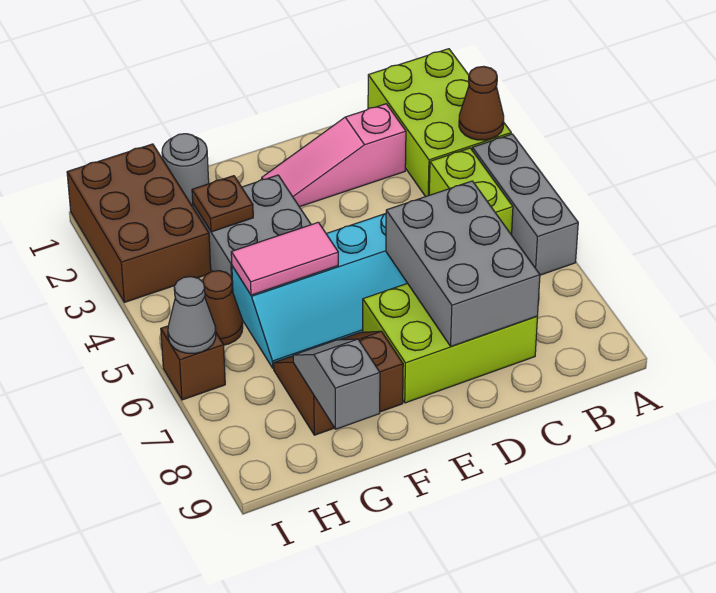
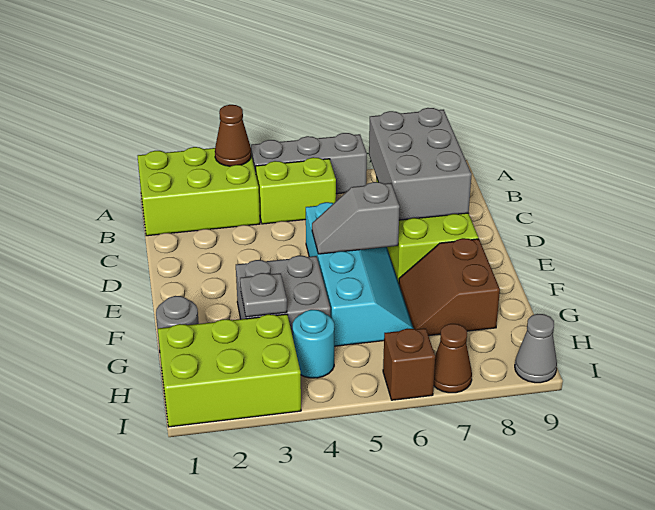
pink slope C2:E2 level 1 top C -> none
grey brick C6:D8 level 2 -> grey brick B7:D8 level 2
pink tile F5:G5 level 2 -> none
brown plate G3 level 2 -> grey plate G3 level 2
grey slope G8:G9 level 2 top 9 -> grey slope E5:E6 level 2 top 6
brown brick H1:I3 level 1 -> lime brick H1:I3 level 1
none -> cyan round brick H4 level 1
brown cone H5 level 1 -> brown cone I7 level 1
grey cone I6 level 2 -> grey cone I9 level 1

